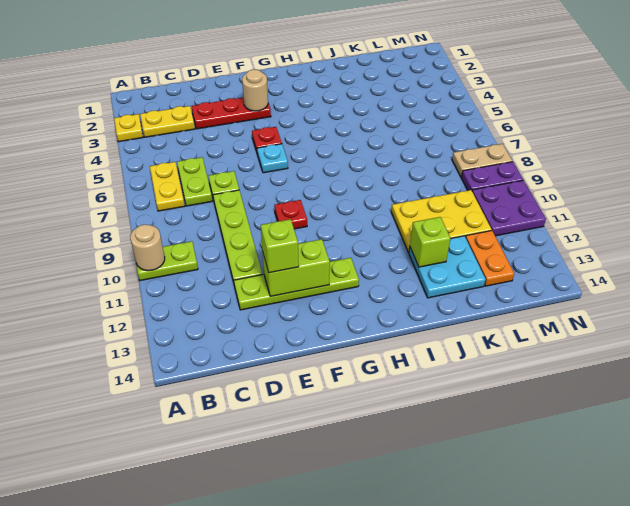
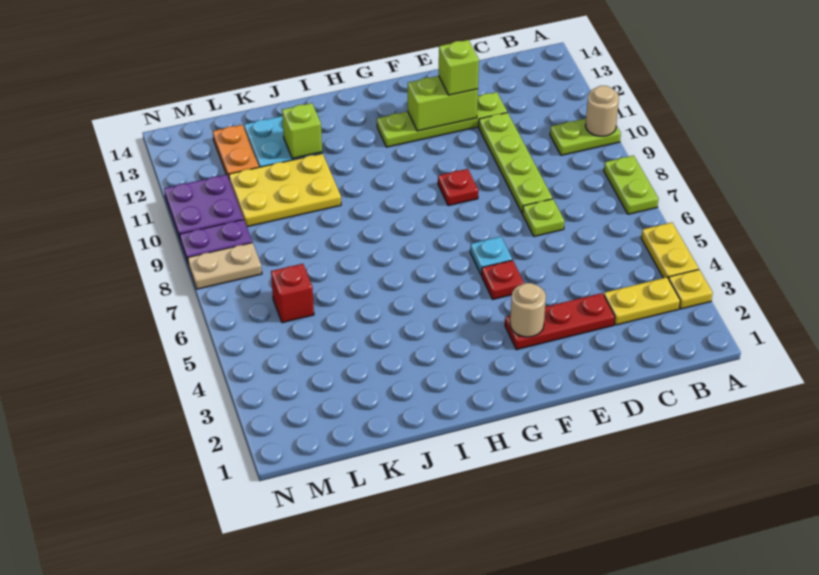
yellow plate B6:B7 level 1 -> yellow plate A4:A5 level 1
lime plate C6:C7 level 1 -> lime plate A7:A8 level 1
none -> red brick L6 level 1

